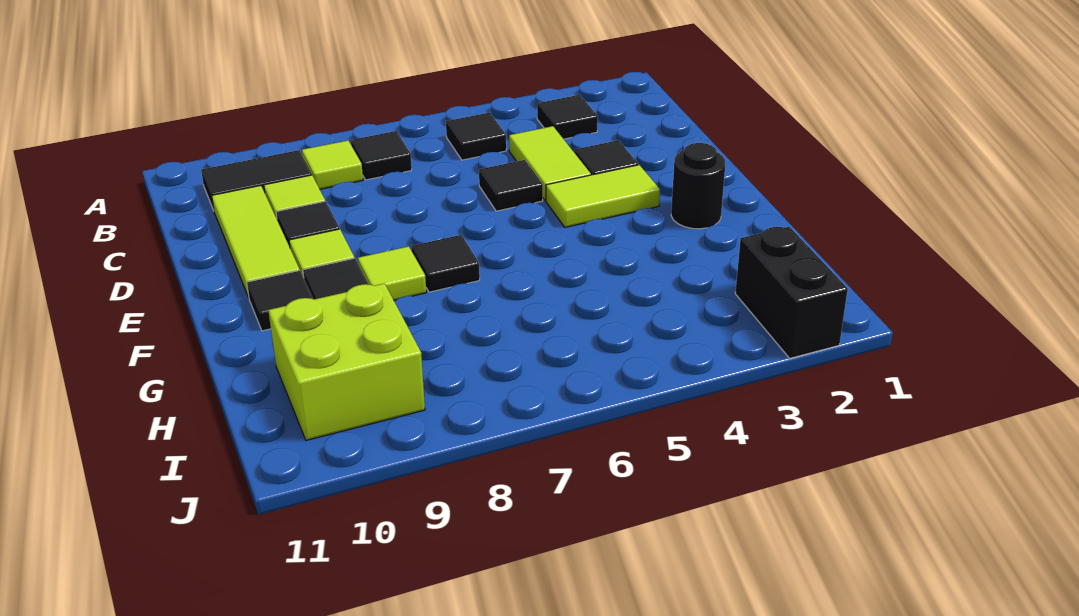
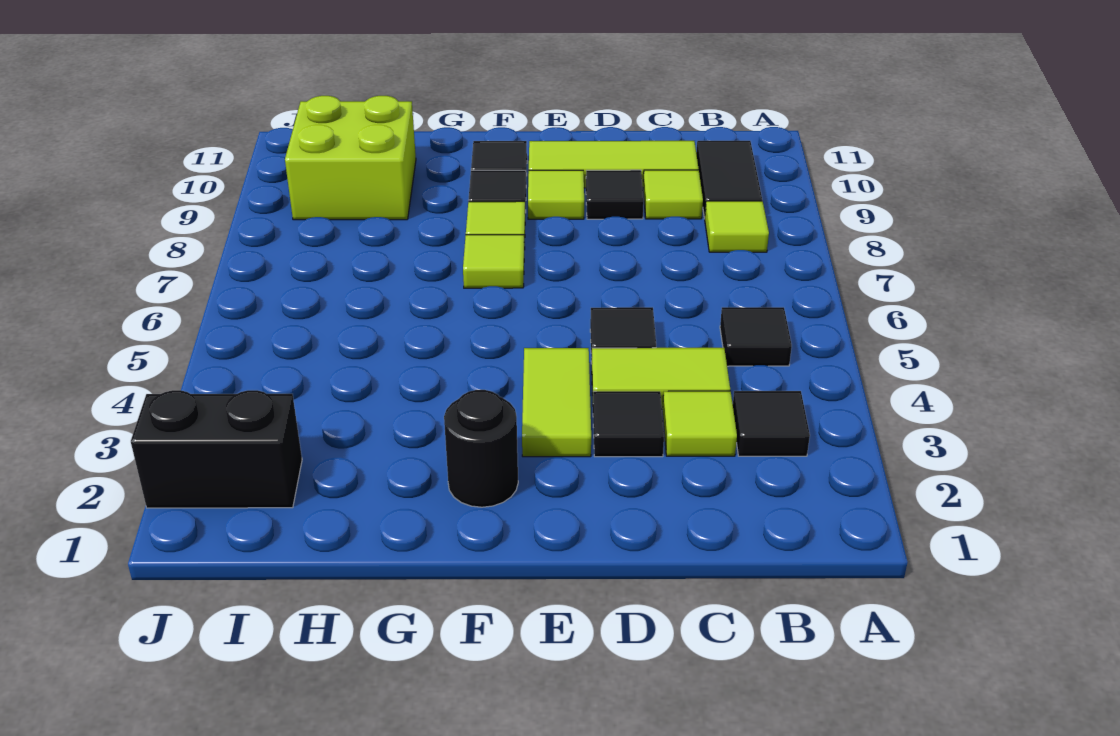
black tile B7 level 1 -> none
none -> lime tile C3 level 1
black tile F7 level 1 -> lime tile F7 level 1

